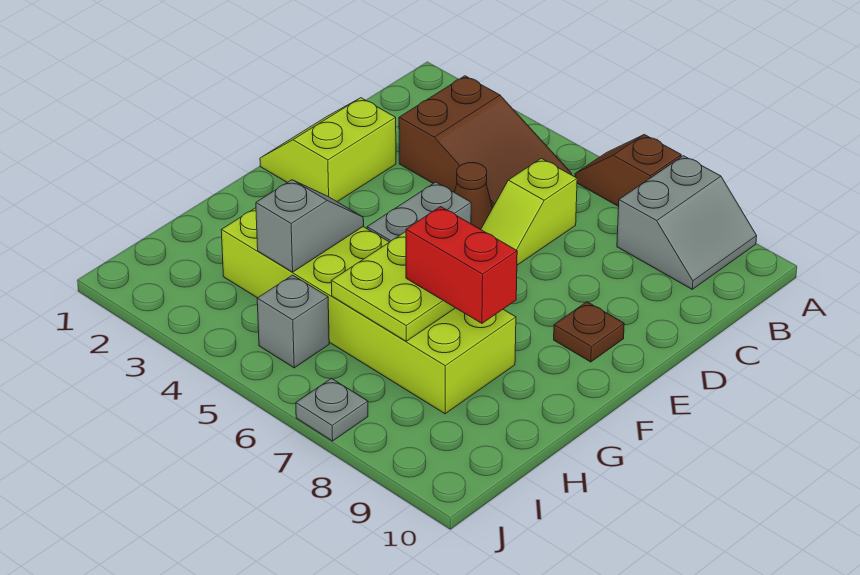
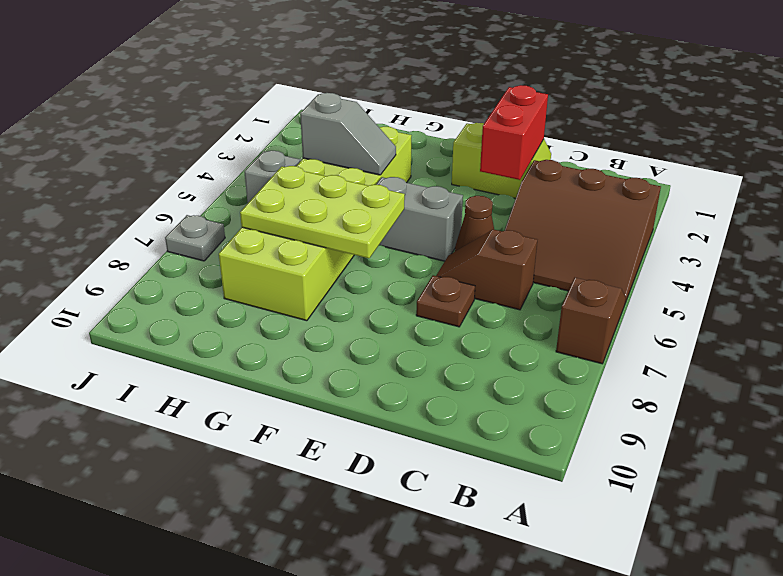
grey slope A8:B9 level 1 top 8 -> none
brown slope B3:C5 level 1 top 3 -> brown slope A3:C5 level 1 top 3
lime slope C6:D6 level 1 top C -> brown slope C6:D6 level 1 top C
brown plate E9 level 1 -> brown plate D7 level 1
red brick G7:G8 level 3 -> red brick D2:D3 level 2

